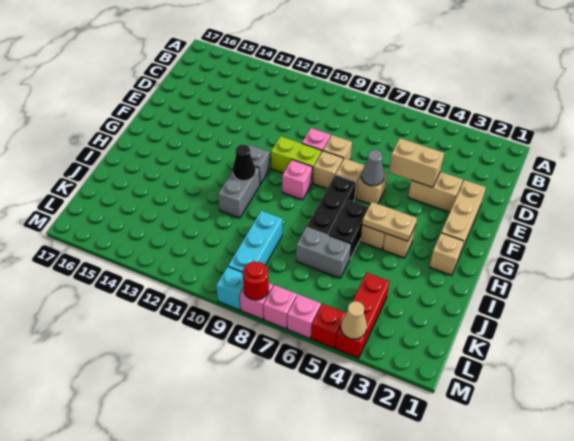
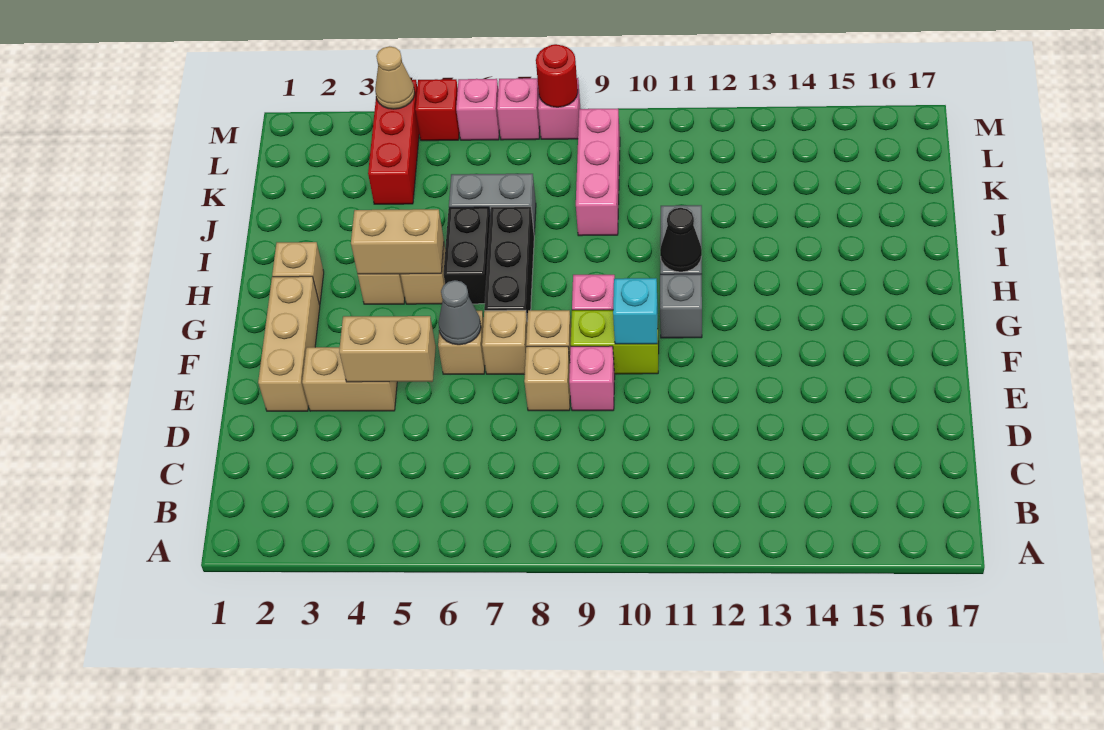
tan plate H4:H5 level 2 -> tan brick H4:H5 level 2
cyan brick J9:L9 level 1 -> pink brick J9:L9 level 1
cyan brick M9 level 1 -> cyan brick F10 level 2

